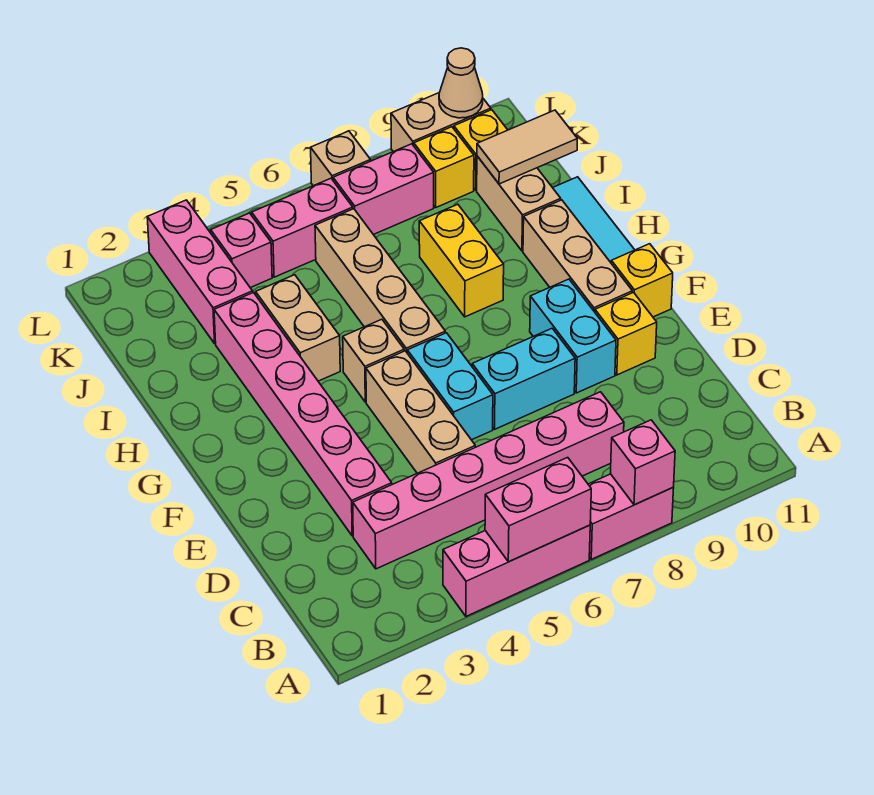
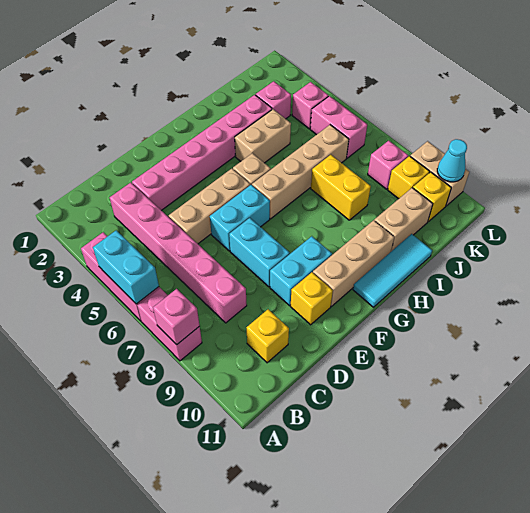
pink brick A5:A6 level 2 -> cyan brick A5:A6 level 2
yellow brick F11 level 1 -> yellow brick C10 level 1
yellow brick H8:I8 level 1 -> yellow brick I7:I8 level 1
pink brick J3:L3 level 1 -> pink brick J3 level 1
tan tile J10:J11 level 2 -> none
pink brick K7:K8 level 1 -> pink brick K8 level 1
tan brick L7 level 1 -> none
tan cone L10 level 2 -> cyan cone L10 level 2

